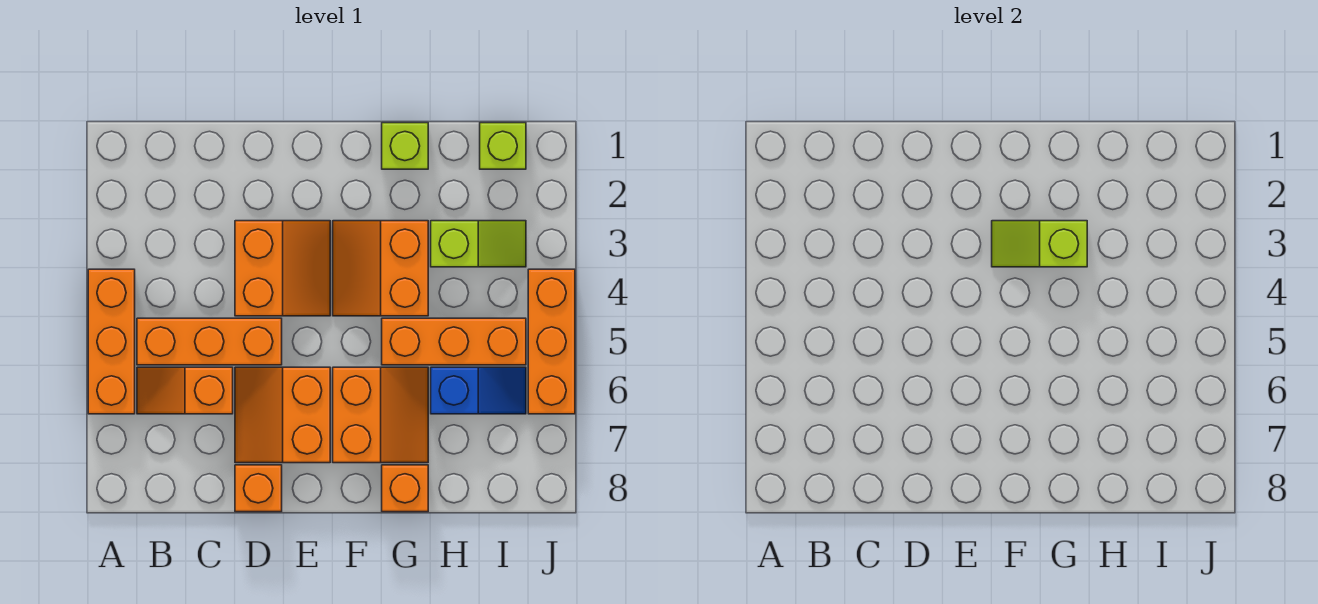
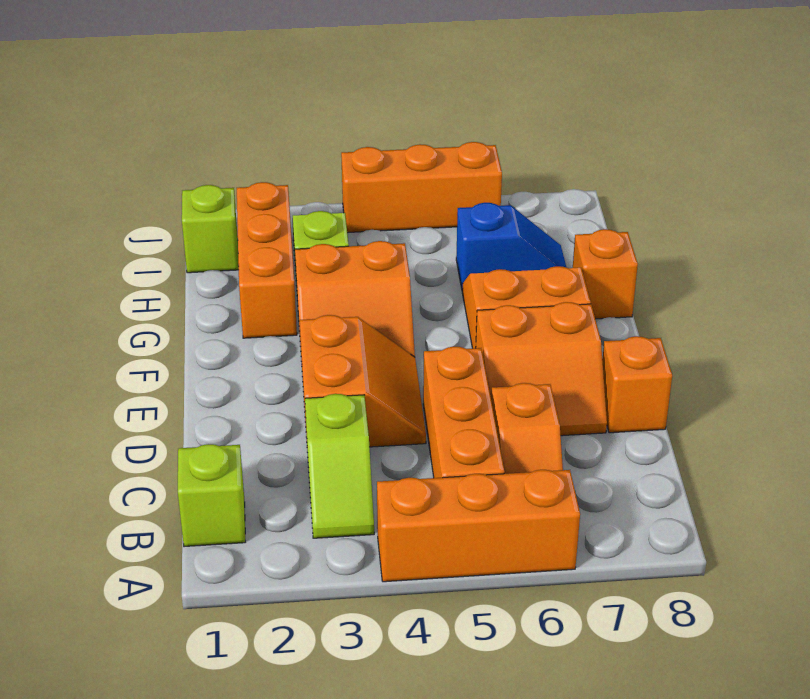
orange slope D3:E4 level 1 top D -> orange slope D3:E4 level 1 top 3
lime slope F3:G3 level 2 top G -> lime slope B3:C3 level 1 top C
lime brick G1 level 1 -> lime brick B1 level 1
orange brick G5:I5 level 1 -> orange brick G2:I2 level 1
blue slope H6:I6 level 1 top H -> blue slope H6:H7 level 1 top 6

